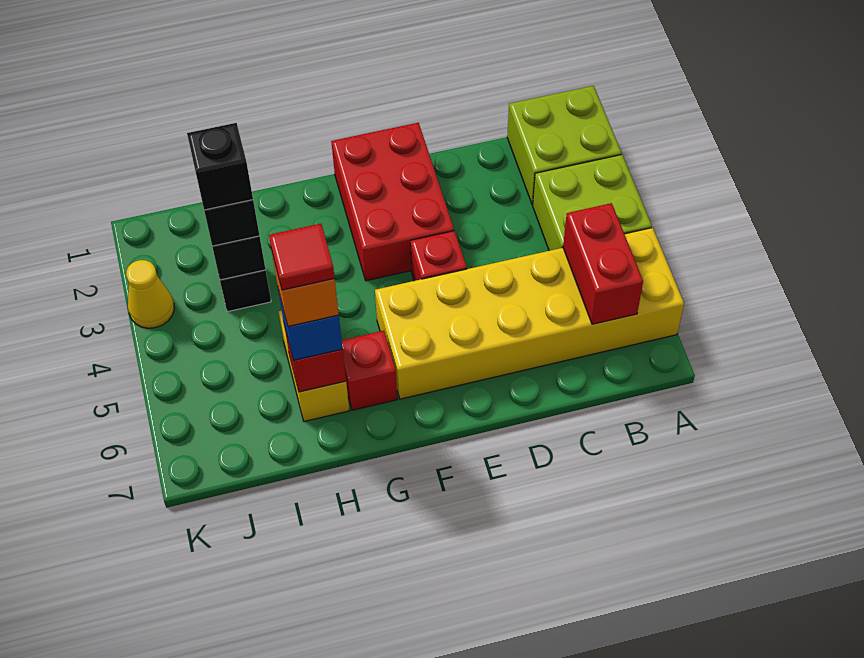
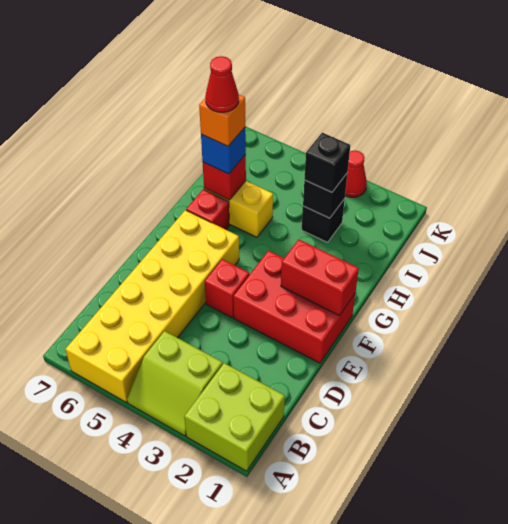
lime brick A3:B4 level 1 -> lime slope A3:B4 level 1 top B
red brick B5:B6 level 2 -> red brick F1:F2 level 2
red tile H6 level 5 -> red cone H6 level 5
black brick I3 level 4 -> none
yellow cone K3 level 1 -> red cone K3 level 1

